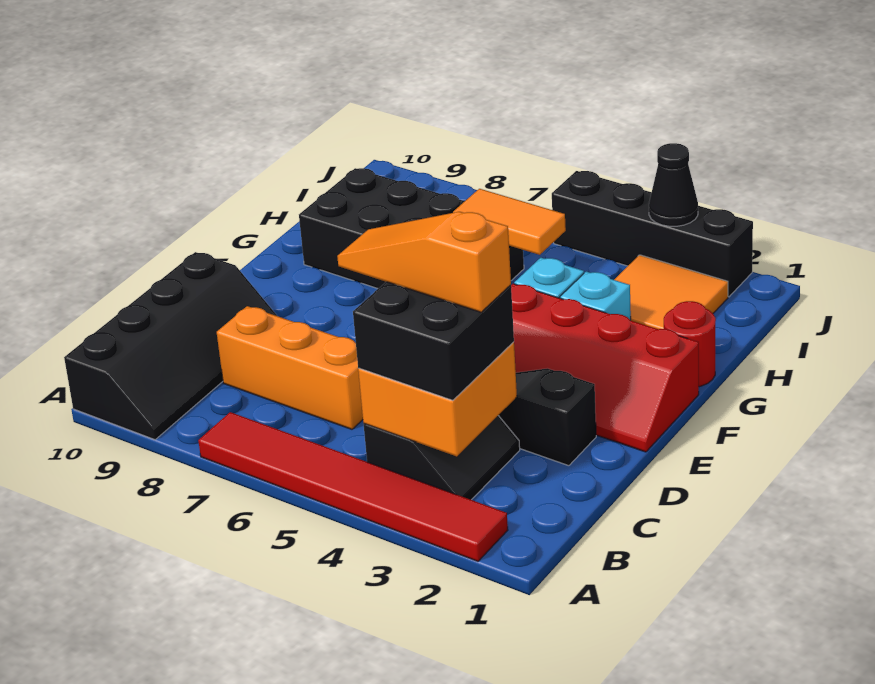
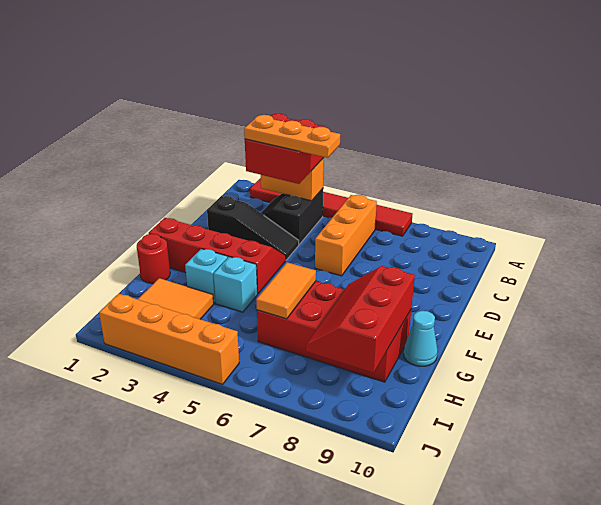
black slope A9:D10 level 1 top 10 -> none
orange brick B3:C4 level 2 -> orange brick B3:B4 level 2
black brick B3:C4 level 3 -> red brick B3:C4 level 3
orange slope C3:C5 level 4 top 3 -> orange plate C3:C5 level 4
orange brick C6:C8 level 1 -> orange brick B6:D6 level 1
black brick G6:H9 level 1 -> red brick G6:H9 level 1
none -> red slope G8:I9 level 2 top 9
none -> cyan cone G10 level 1
orange tile H5:H6 level 2 -> orange tile G6:H6 level 2
black brick J2:J5 level 1 -> orange brick J2:J5 level 1
black cone J3 level 2 -> none

